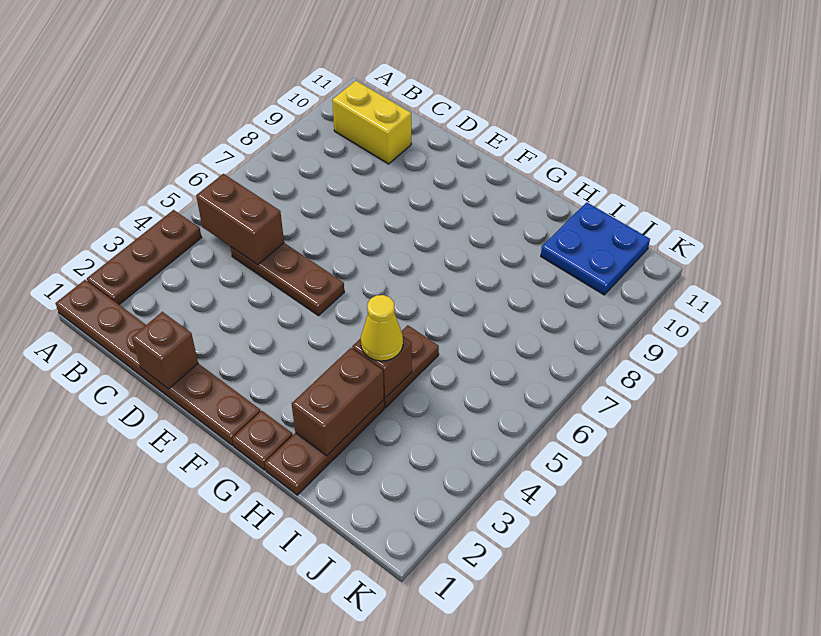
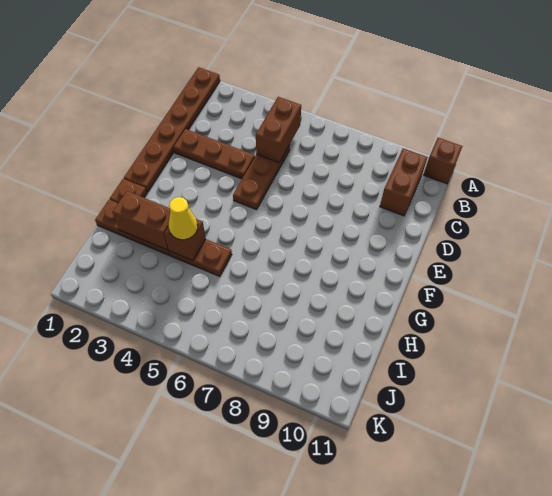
brown plate A2:A4 level 1 -> brown plate D2:D4 level 1
yellow brick B10:C10 level 1 -> brown brick B10:C10 level 1
brown brick D1 level 2 -> brown brick A11 level 1
blue plate I10:J11 level 1 -> none

